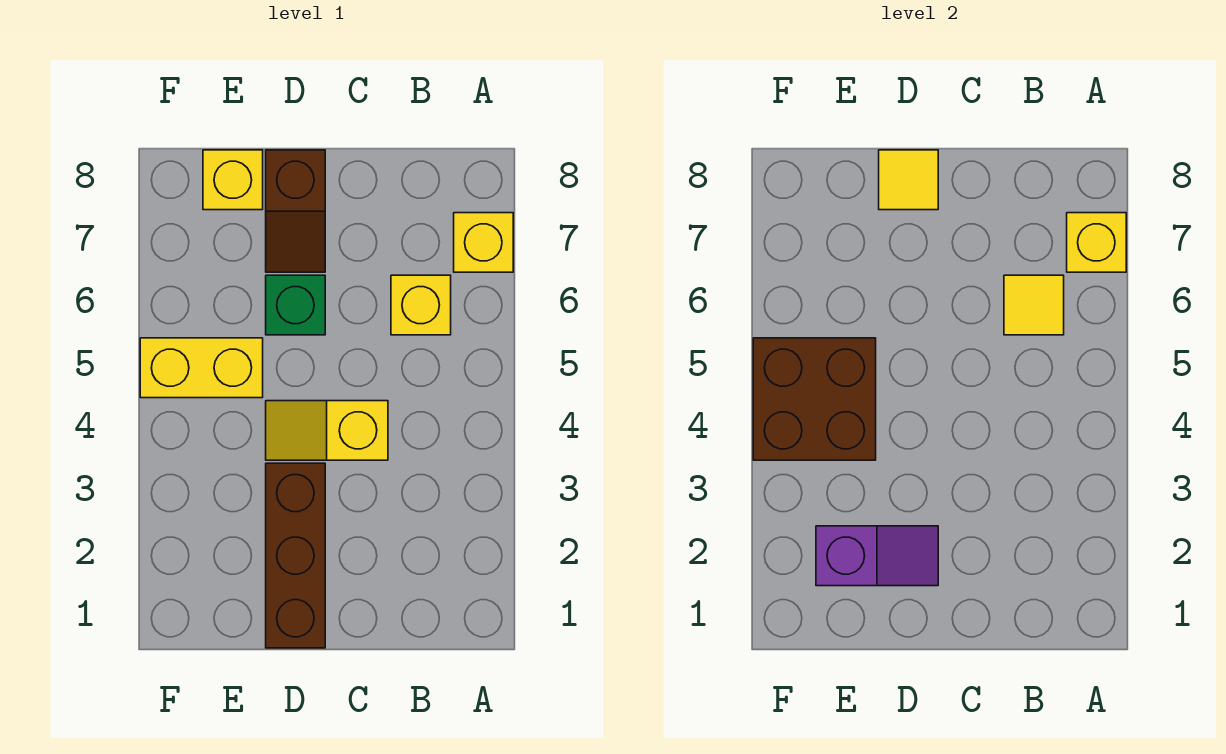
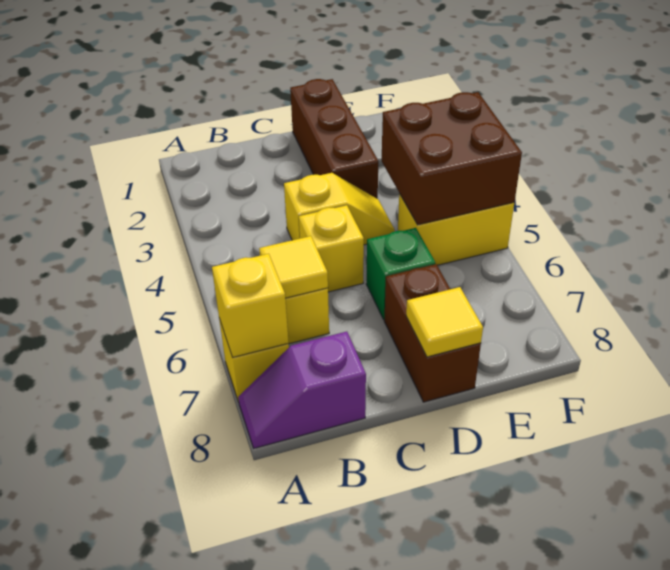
purple slope D2:E2 level 2 top E -> purple slope A8:B8 level 1 top B
brown slope D7:D8 level 1 top 8 -> brown brick D7:D8 level 1
yellow brick E8 level 1 -> yellow brick C5 level 1

